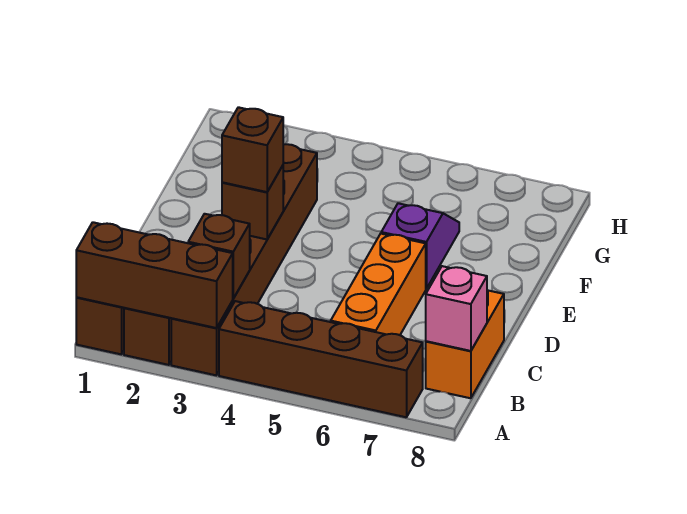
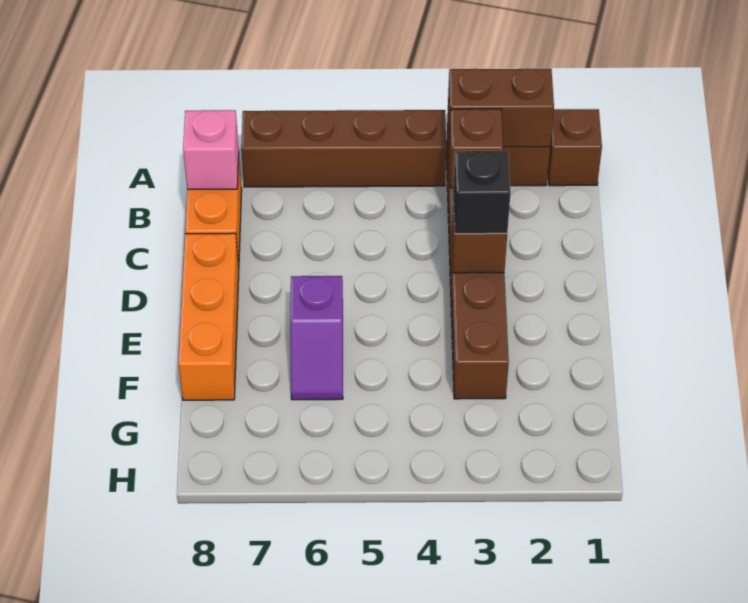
brown brick A1:A3 level 2 -> brown brick A2:A3 level 2
orange brick B6:D6 level 1 -> orange brick D8:F8 level 1
brown brick D3 level 3 -> black brick D3 level 3

